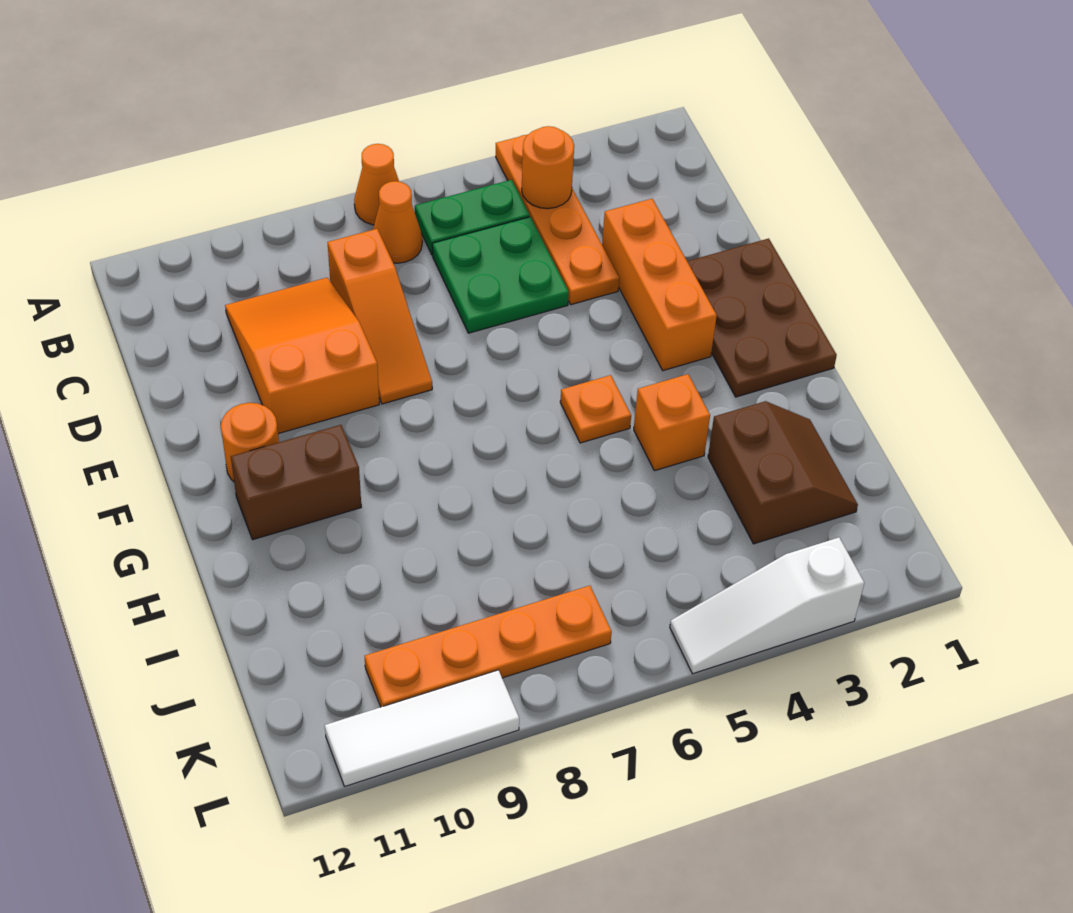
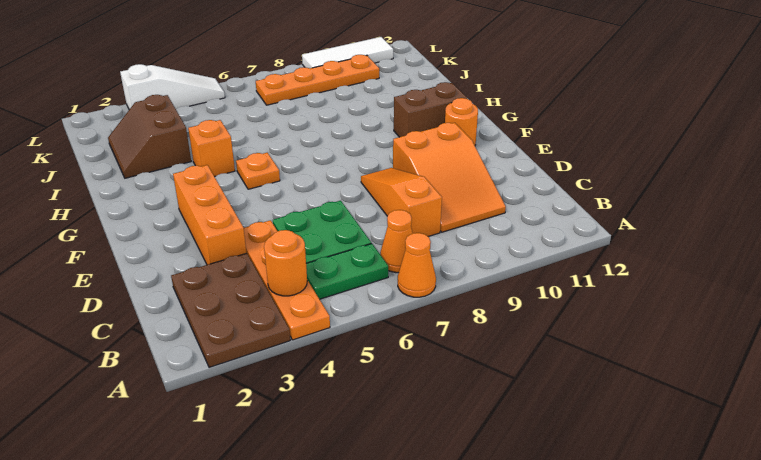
brown plate E1:G2 level 1 -> brown plate A2:C3 level 1

